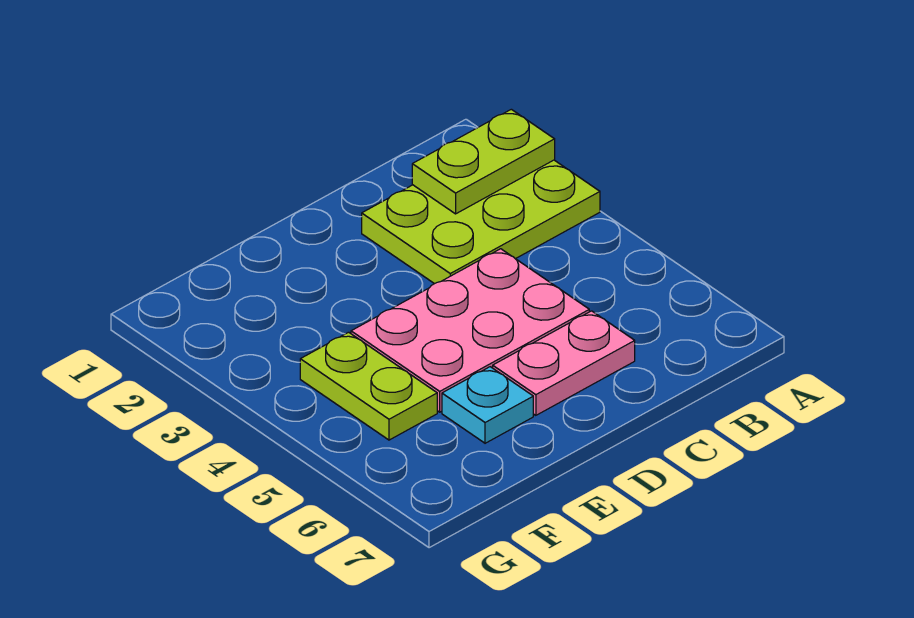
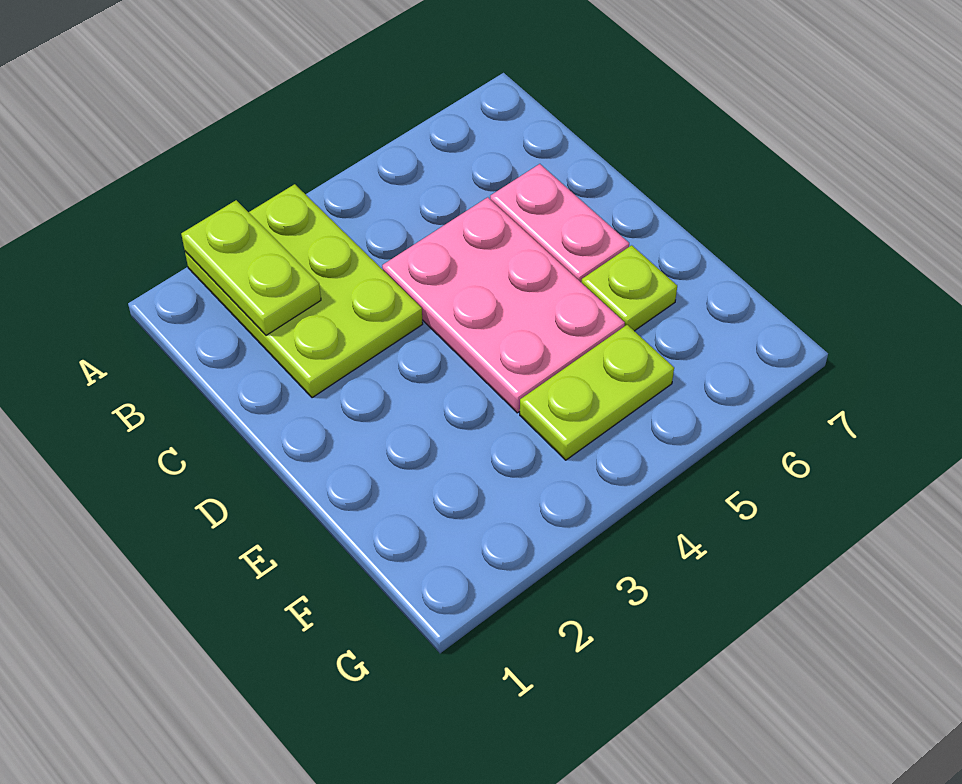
cyan plate E6 level 1 -> lime plate E6 level 1

